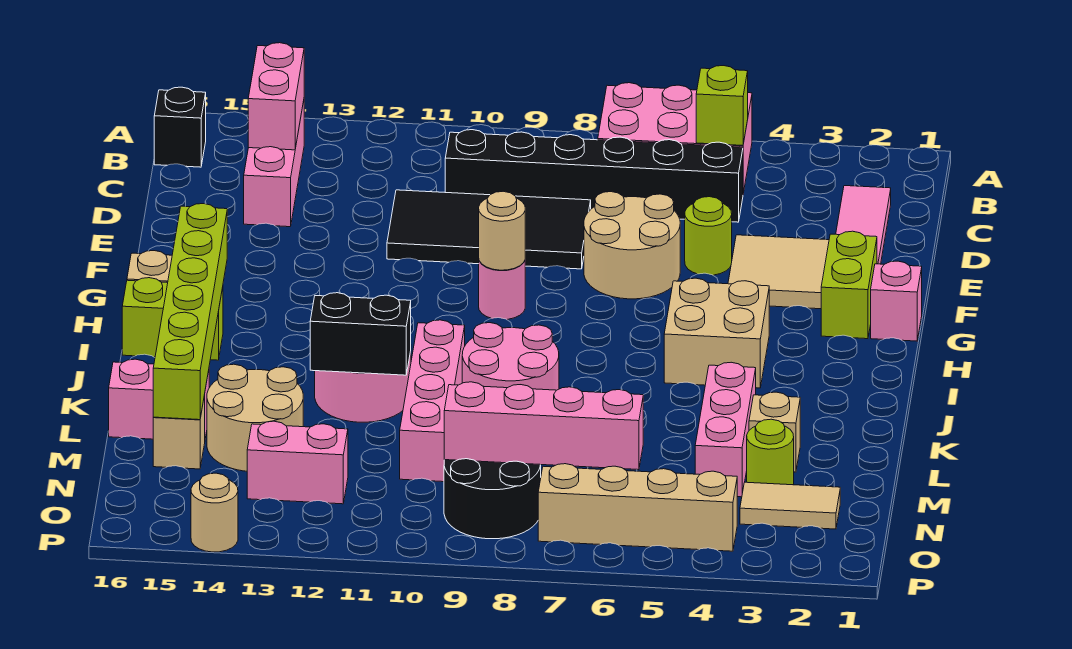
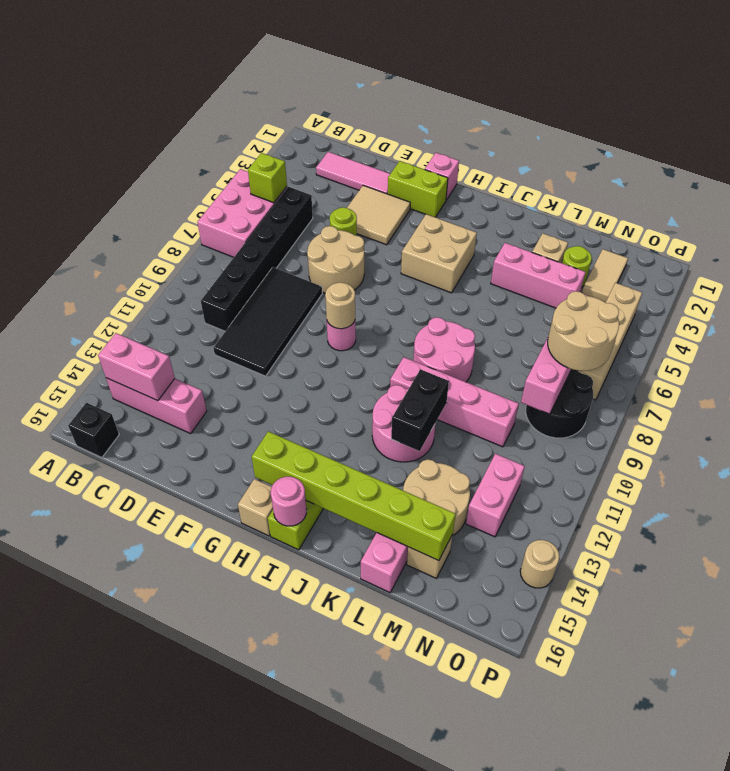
none -> pink round brick I16 level 2
none -> tan round brick N7:O8 level 3

